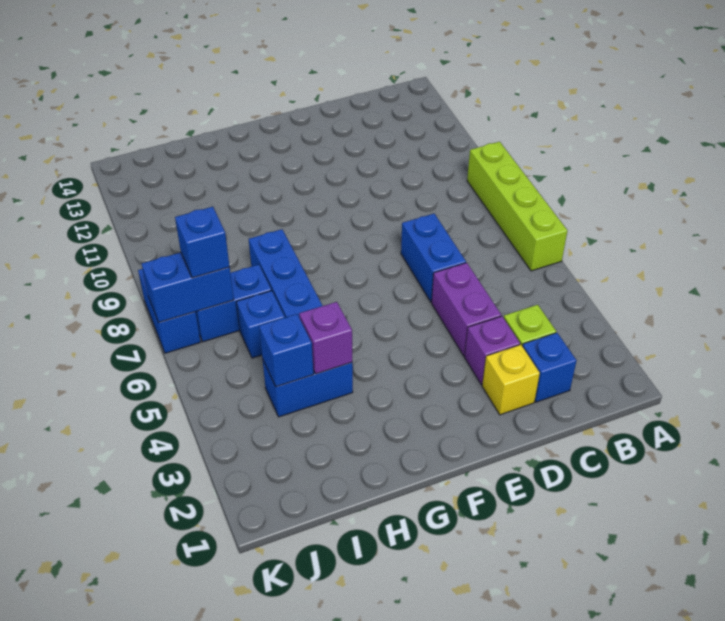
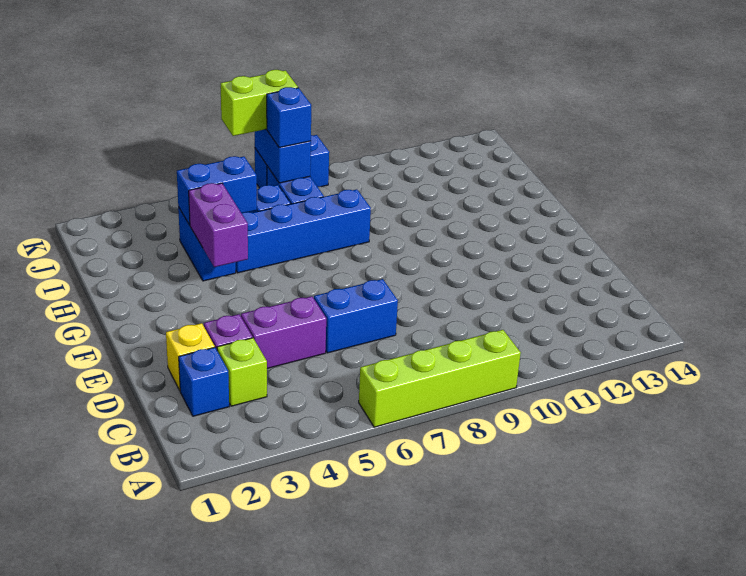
purple brick H4 level 2 -> purple brick G4:H4 level 2
blue brick I4 level 2 -> blue brick I4:I5 level 2
none -> lime brick K6:K7 level 3

